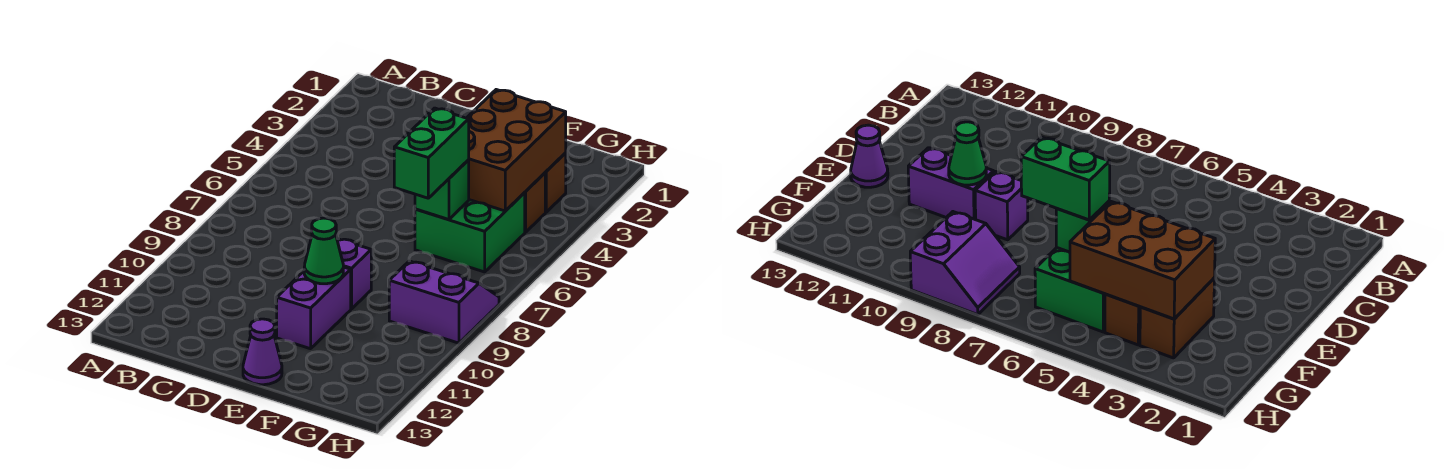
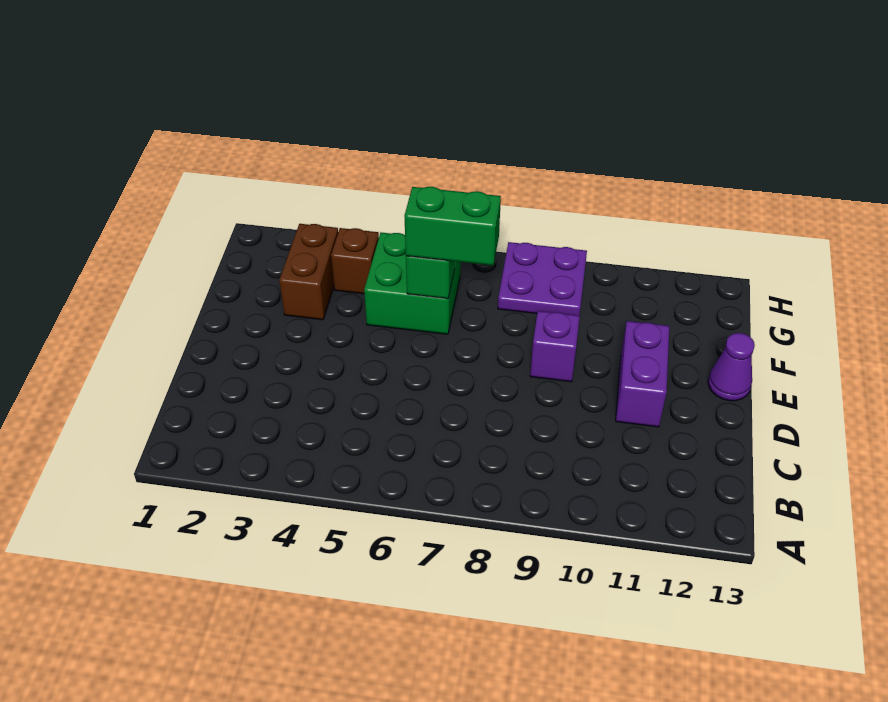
purple brick E10:E11 level 1 -> purple brick D11:E11 level 1
green cone E10 level 2 -> none
brown brick F3:G5 level 2 -> none
purple slope G8:H9 level 1 top 9 -> purple plate G8:H9 level 1

